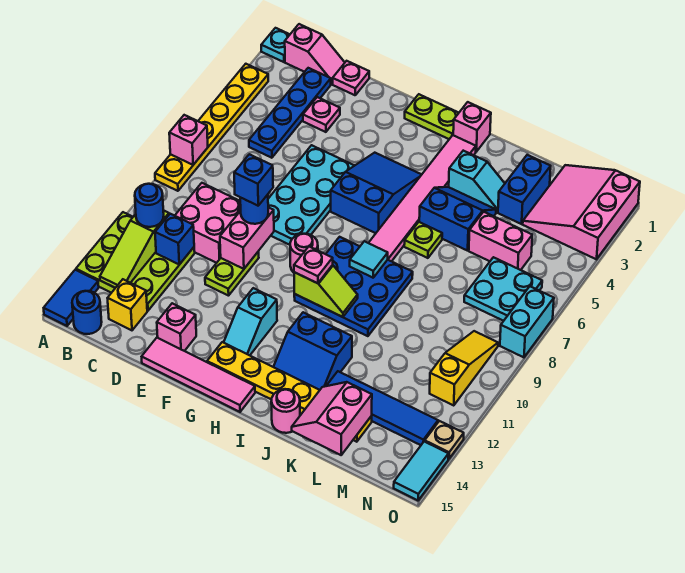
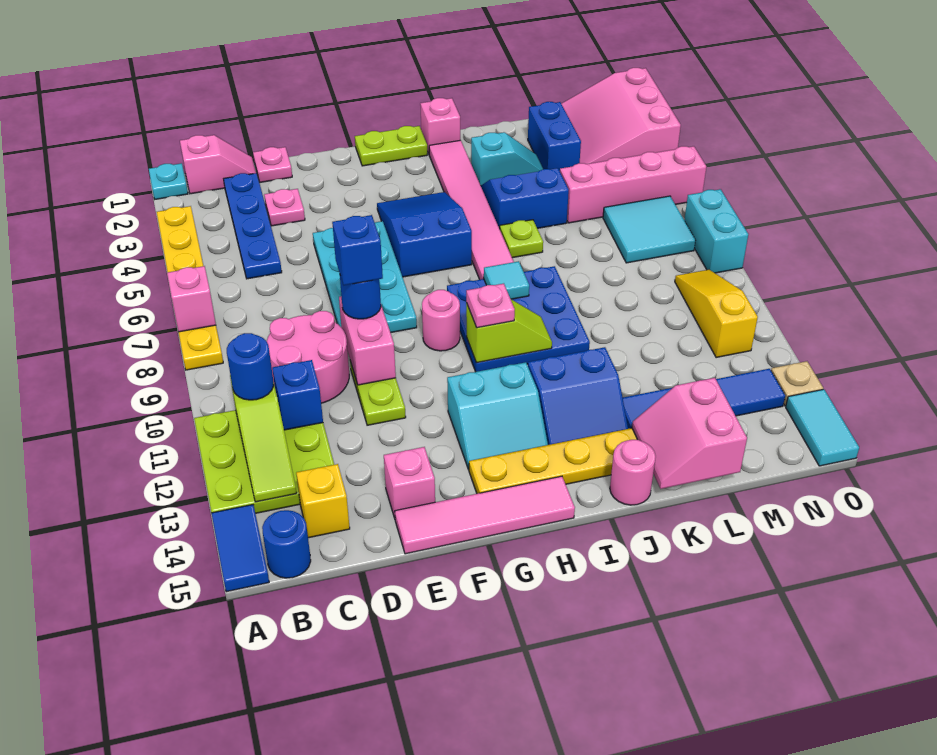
pink brick C9:D10 level 1 -> pink round brick C9:D10 level 1
cyan slope G12:G13 level 1 top 12 -> cyan slope G12:H13 level 1 top 12
pink brick L5:M5 level 1 -> pink brick L5:O5 level 1
cyan plate M6:N7 level 1 -> cyan tile M6:N7 level 1

